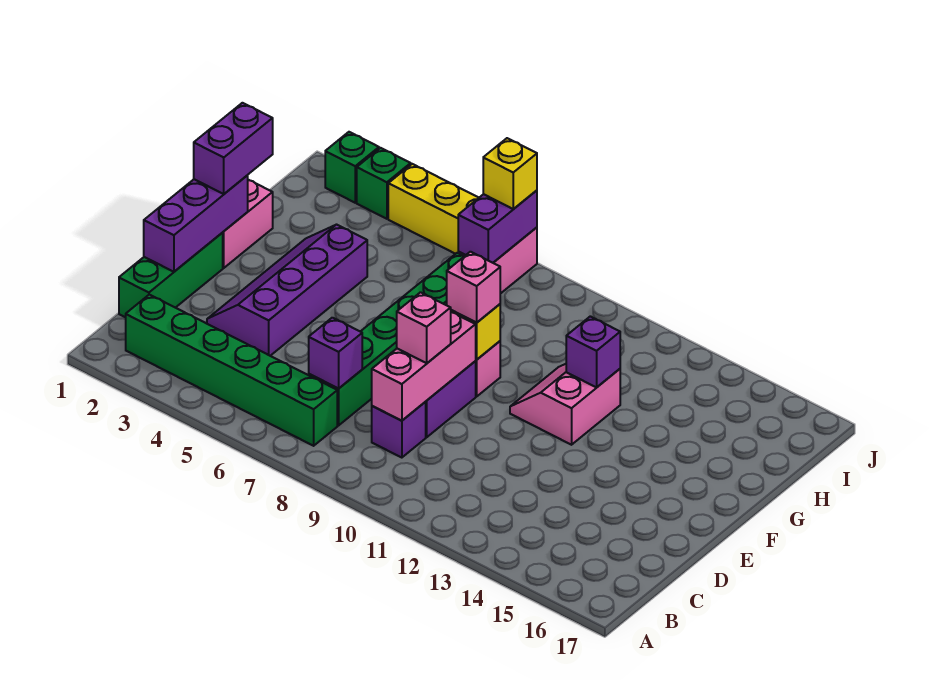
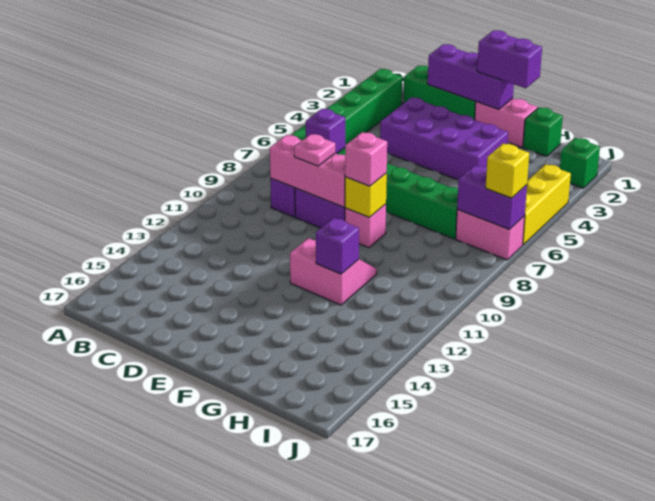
purple slope D3:G4 level 1 top 4 -> purple brick D3:G4 level 1
pink brick D9 level 3 -> pink plate D9 level 3
green brick J3 level 1 -> green brick H1 level 1

